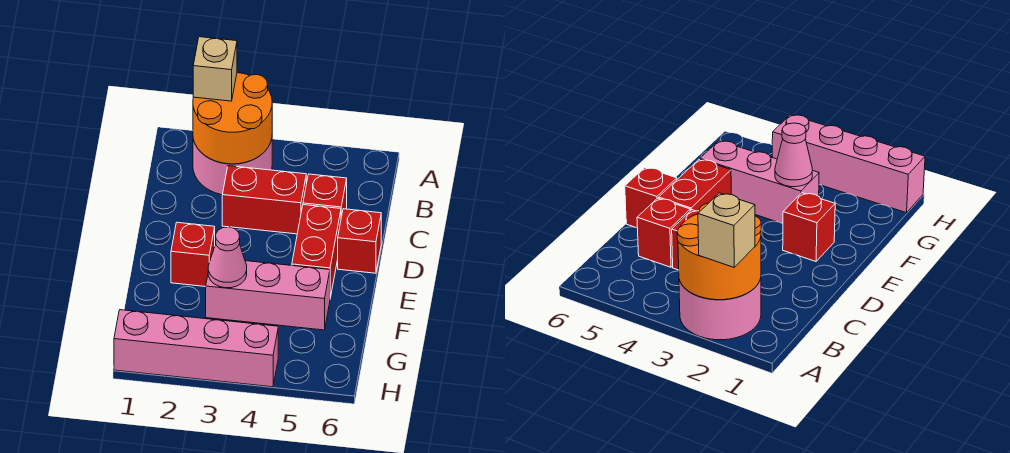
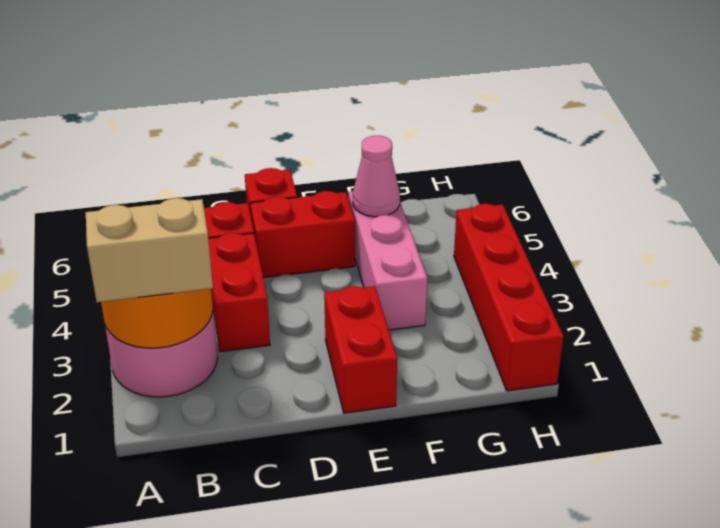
tan brick A2 level 3 -> tan brick A2:B2 level 3
red brick E2 level 1 -> red brick E1:E2 level 1
pink cone F3 level 2 -> pink cone F5 level 2
pink brick H1:H4 level 1 -> red brick H1:H4 level 1

